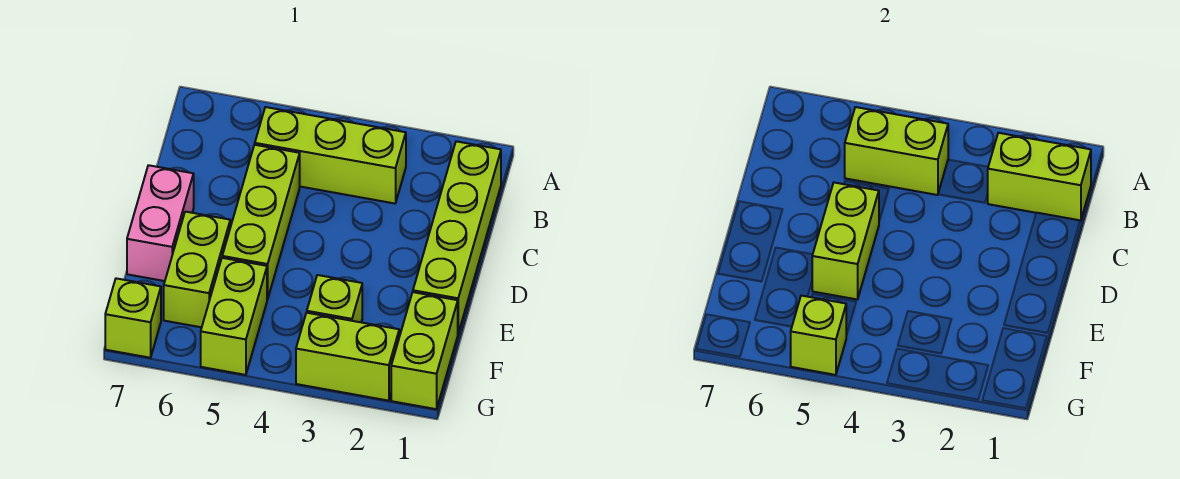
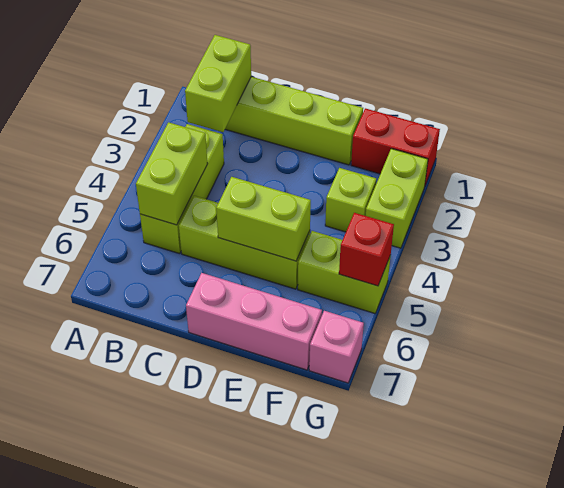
pink brick D7:E7 level 1 -> pink brick D7:F7 level 1
lime brick E6:F6 level 1 -> none
lime brick F1:G1 level 1 -> red brick F1:G1 level 1
lime brick G5 level 2 -> red brick G5 level 2
lime brick G7 level 1 -> pink brick G7 level 1

